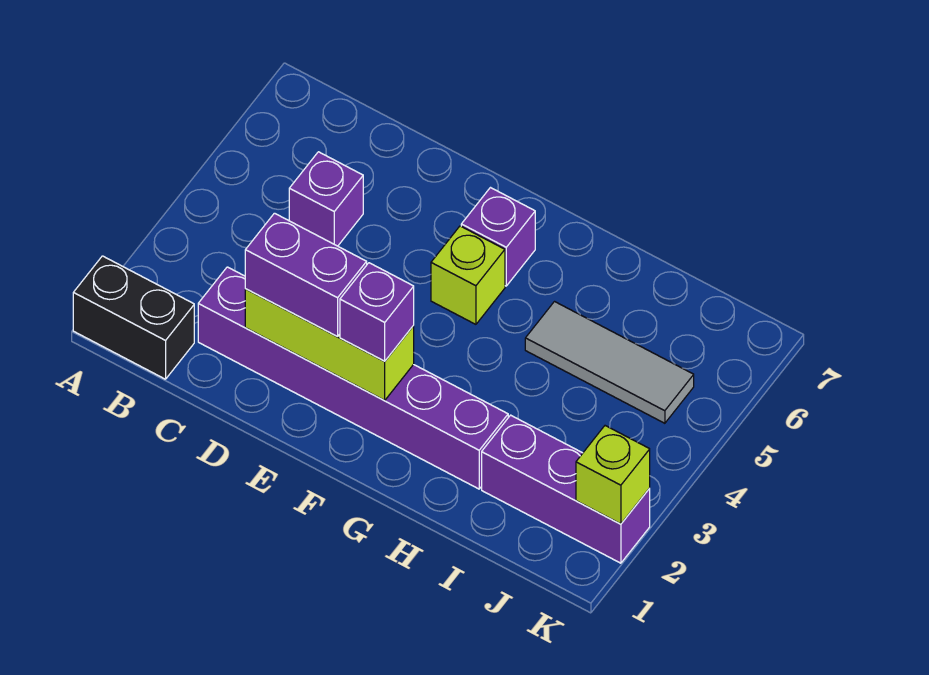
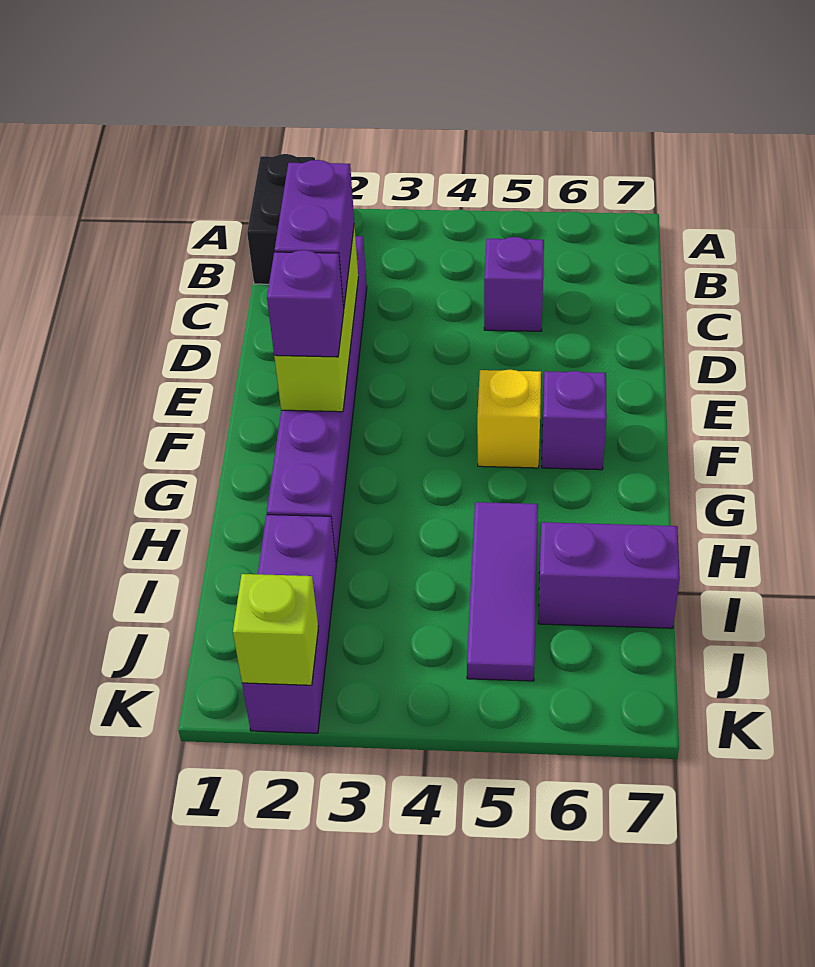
lime brick F5 level 1 -> yellow brick F5 level 1
grey tile H5:J5 level 1 -> purple tile H5:J5 level 1
none -> purple brick I6:I7 level 1

